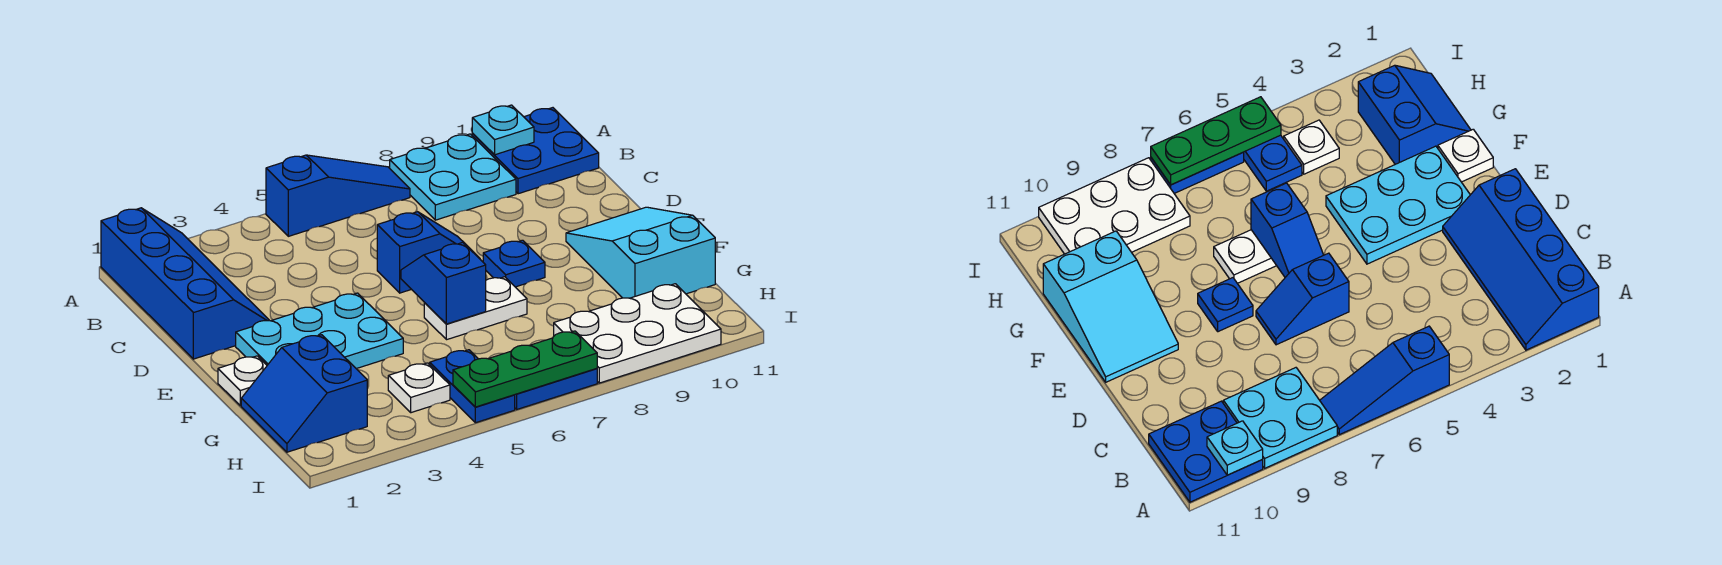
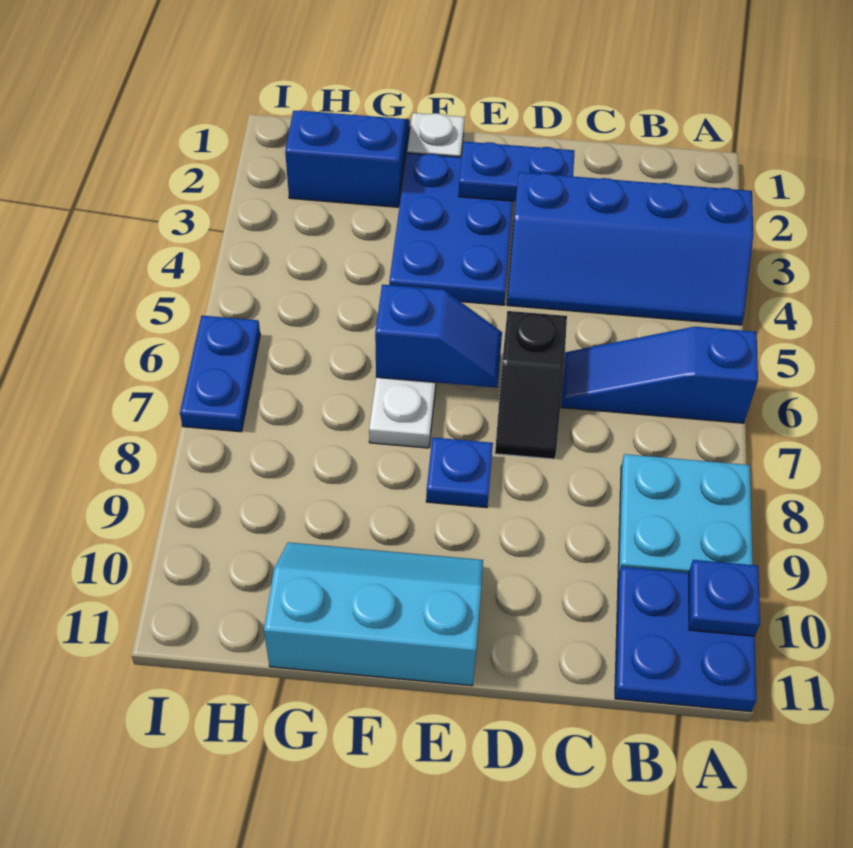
blue slope A1:D2 level 1 top 1 -> blue slope A3:D4 level 1 top 3
blue slope A5:A7 level 1 top 5 -> blue slope A6:C6 level 1 top A
cyan plate A10 level 2 -> blue plate A10 level 2
blue slope D6:D7 level 1 top 6 -> black slope D6:D7 level 1 top 6
cyan plate E2:F4 level 1 -> blue plate E2:F4 level 1
cyan slope E10:G11 level 1 top G -> cyan slope E10:G11 level 1 top 11
white plate H4 level 1 -> none
blue plate H5:I5 level 1 -> blue plate D2:E2 level 2
white plate H8:I10 level 1 -> none
green plate I5:I7 level 2 -> none

